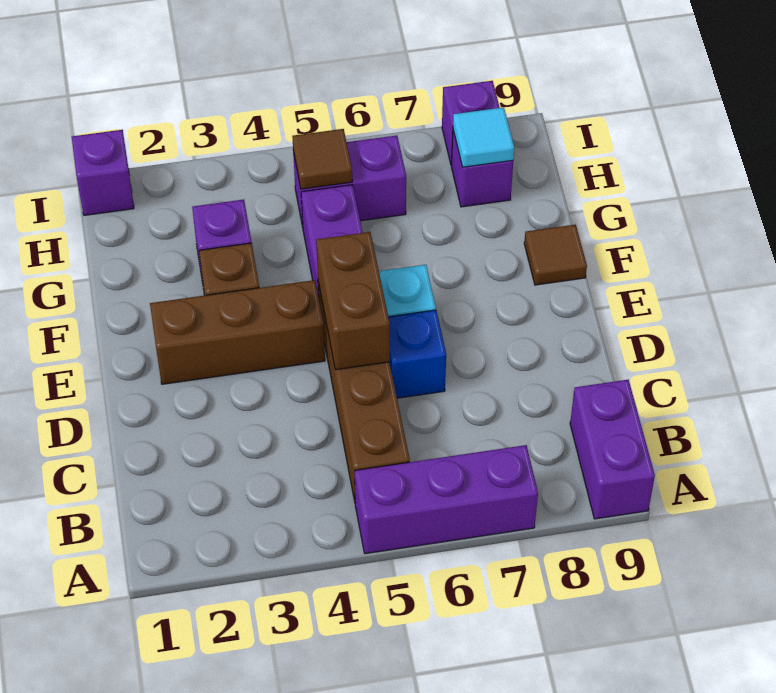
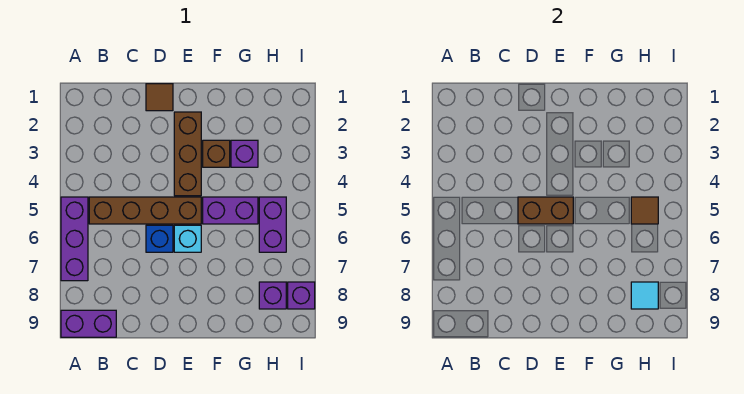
brown tile F9 level 1 -> brown tile D1 level 1
purple brick I1 level 1 -> none

